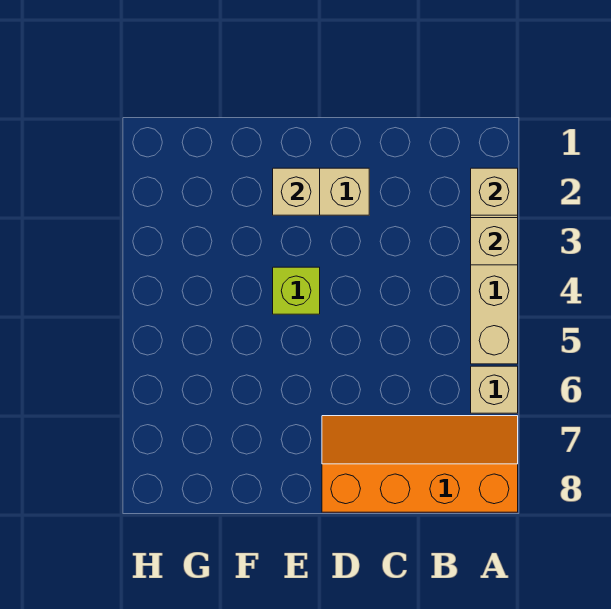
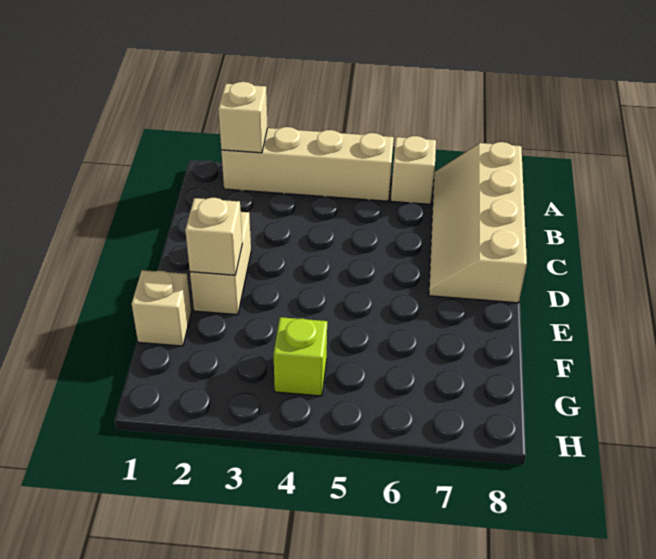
tan brick A3 level 2 -> tan brick F1 level 1
orange slope A7:D8 level 1 top 8 -> tan slope A7:D8 level 1 top 8
lime brick E4 level 1 -> lime brick G4 level 1

